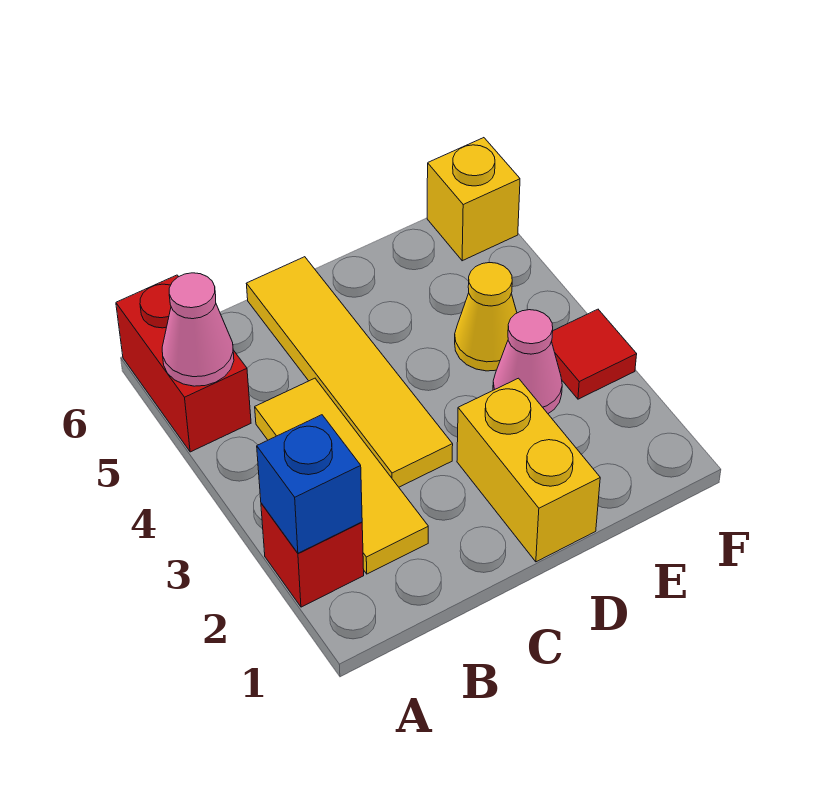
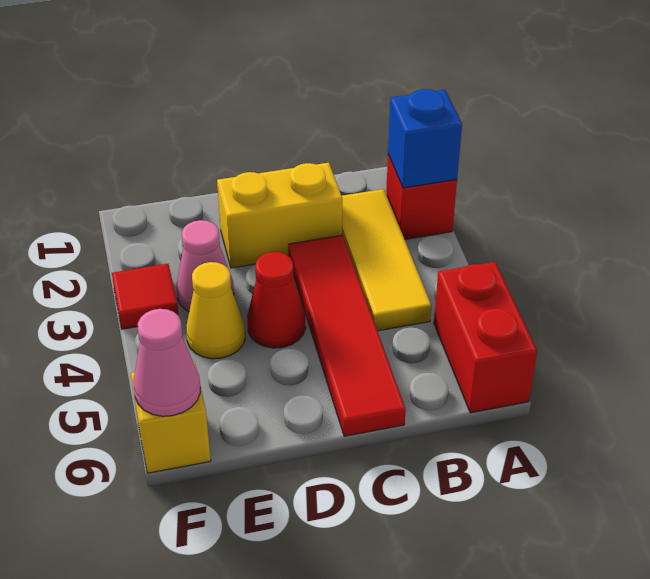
pink cone A5 level 2 -> pink cone F6 level 2
yellow tile C3:C6 level 1 -> red tile C3:C6 level 1
yellow brick D1:D2 level 1 -> yellow brick C2:D2 level 1
none -> red cone D4 level 1

